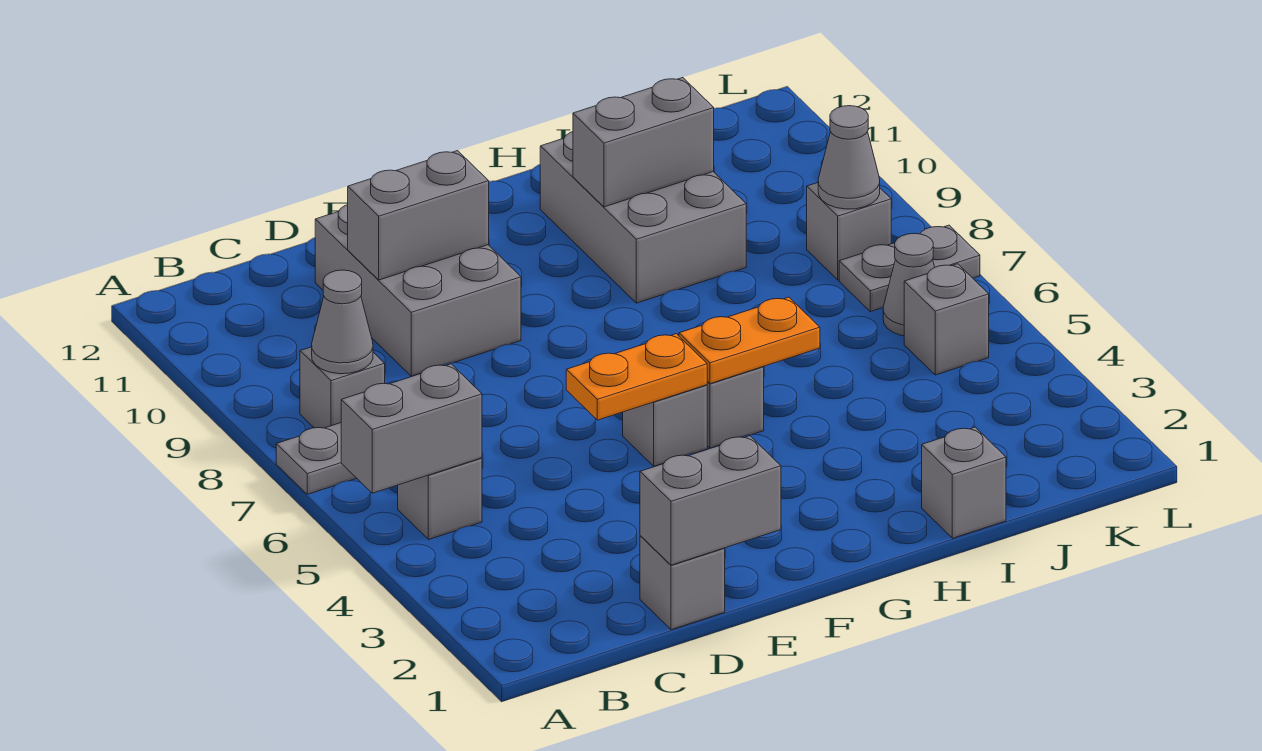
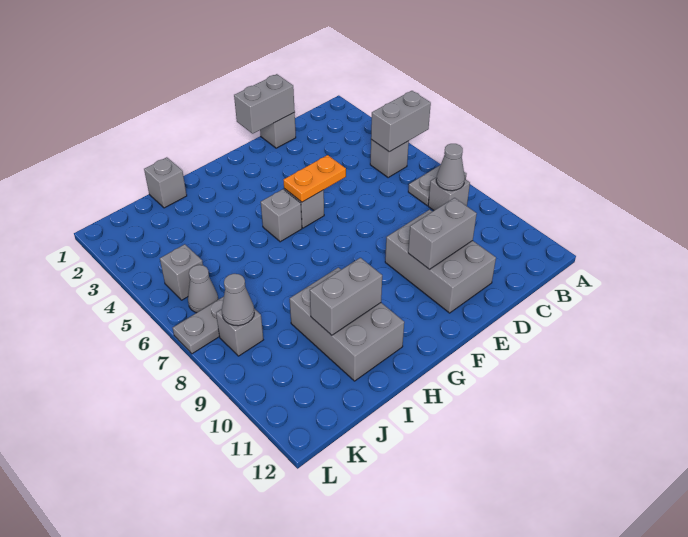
orange plate G5:H5 level 2 -> none

